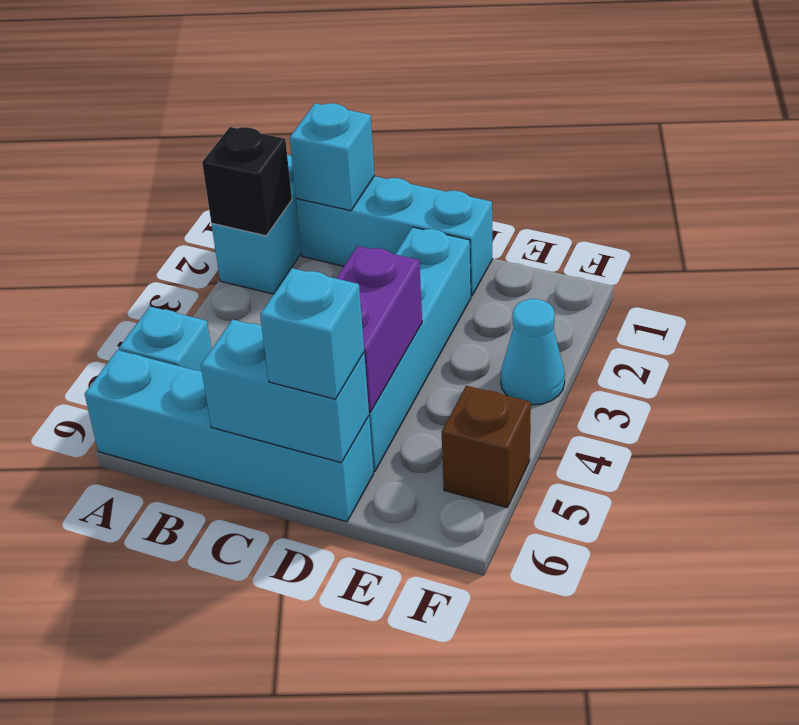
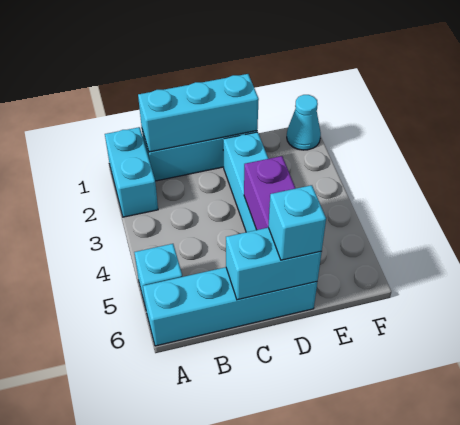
black brick A2 level 2 -> none
cyan brick B1 level 2 -> cyan brick B1:D1 level 2
cyan cone F3 level 1 -> cyan cone F1 level 1
brown brick F5 level 1 -> none

